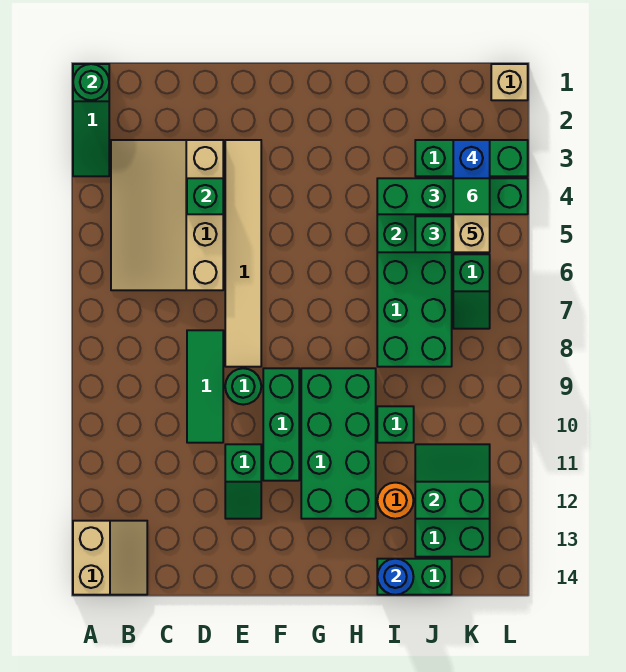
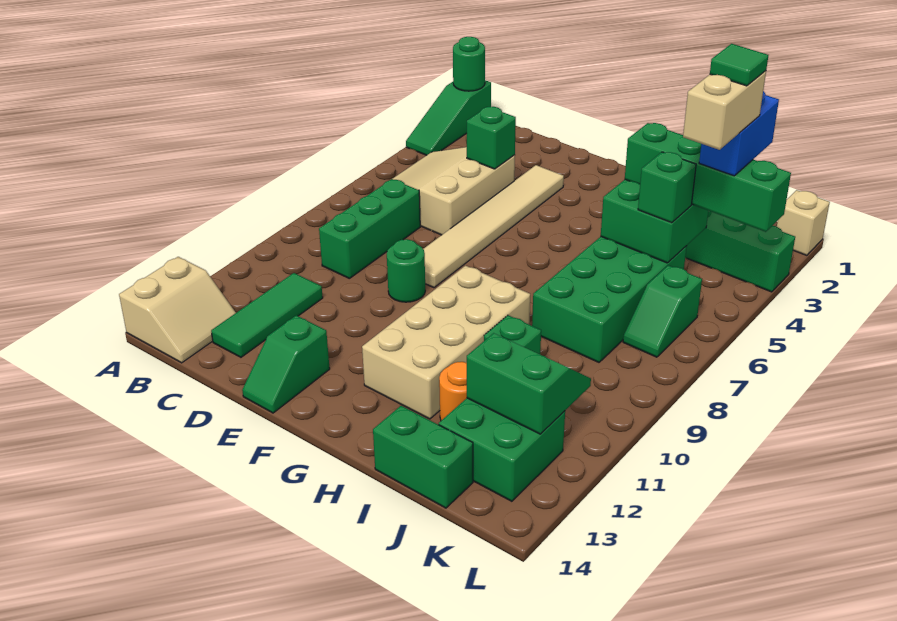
tan slope B3:D6 level 1 top D -> tan slope B4:D6 level 1 top D
green tile D8:D10 level 1 -> green tile C11:C13 level 1
green slope E11:E12 level 1 top 11 -> green slope E13:E14 level 1 top 13
green brick F9:F11 level 1 -> green brick C7:C9 level 1
green brick G9:H12 level 1 -> tan brick G9:H12 level 1
blue round brick I14 level 2 -> none

